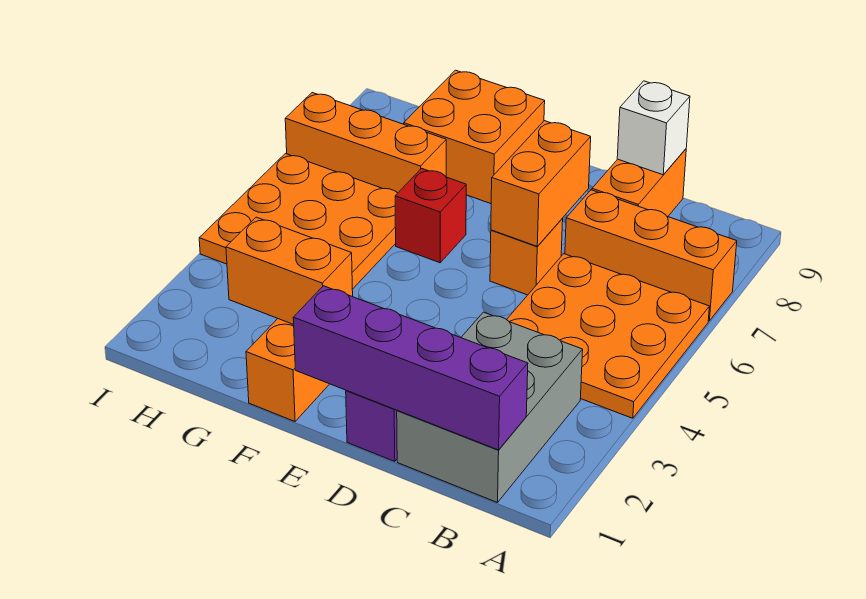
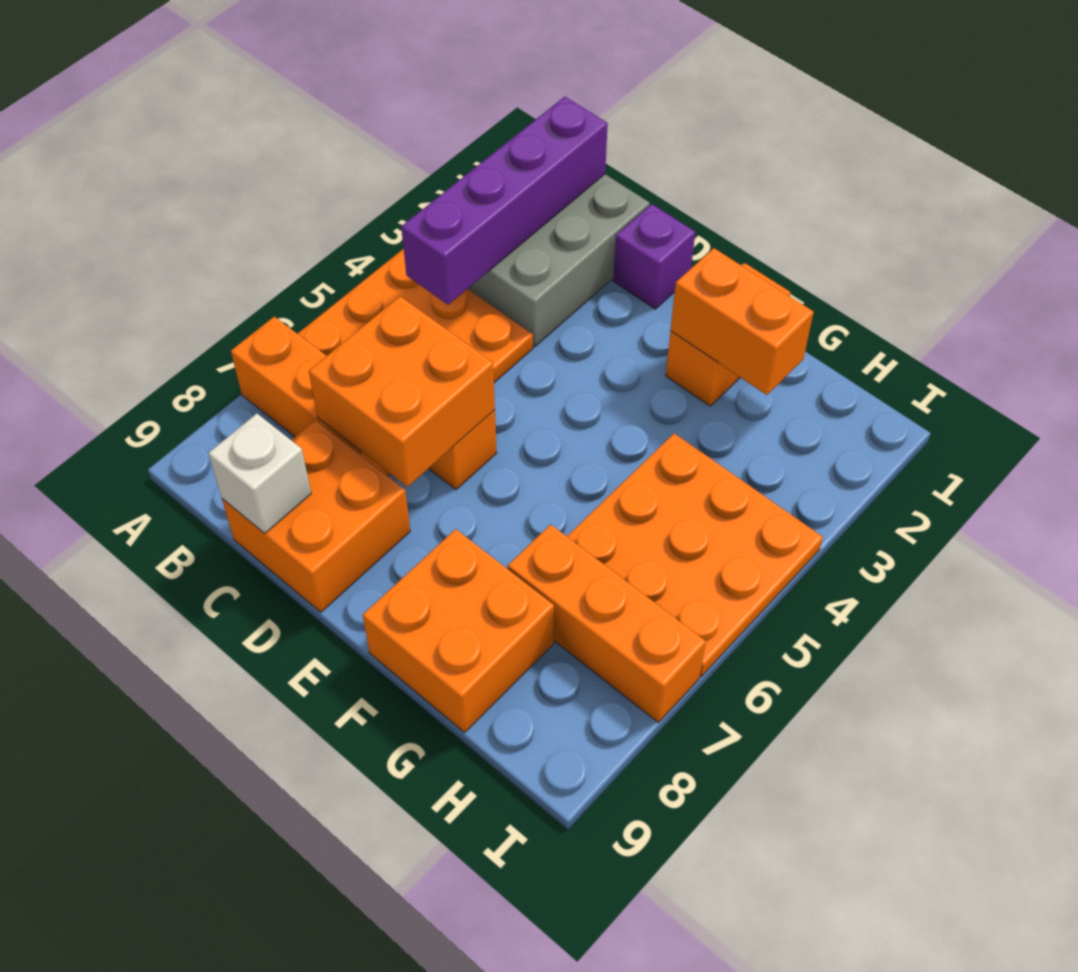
purple brick B1:E1 level 2 -> purple brick B1:B4 level 2
orange brick C8:C9 level 1 -> orange brick C8:D9 level 1
orange brick D6:D7 level 2 -> orange brick C6:D7 level 2
red brick F6 level 1 -> none

